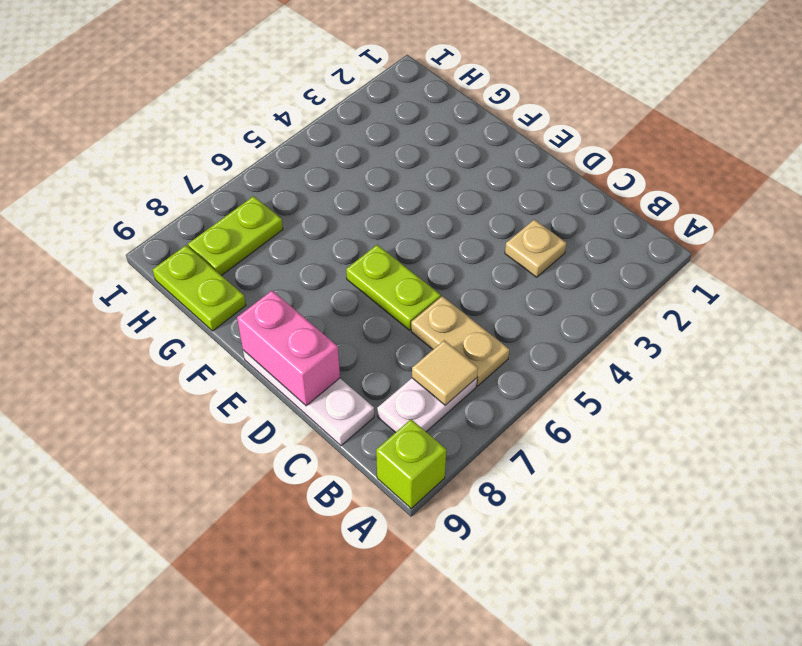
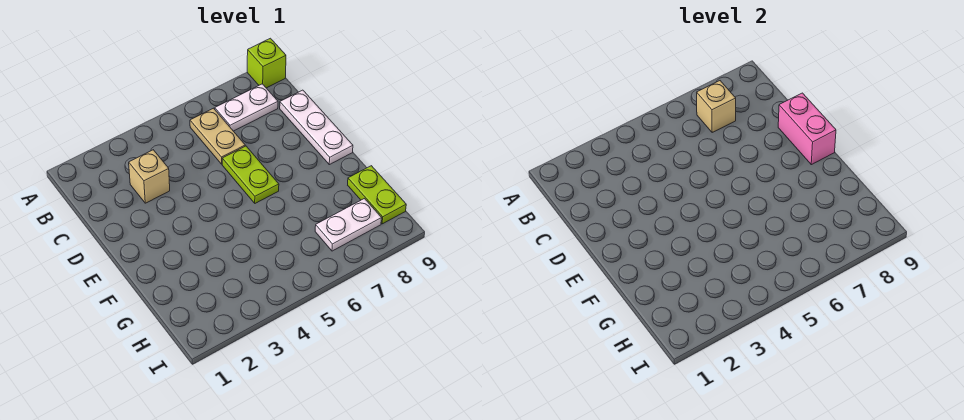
tan tile B7 level 2 -> tan brick B7 level 2
tan plate C3 level 1 -> tan brick C3 level 1
lime plate H7:H8 level 1 -> white plate H7:H8 level 1

